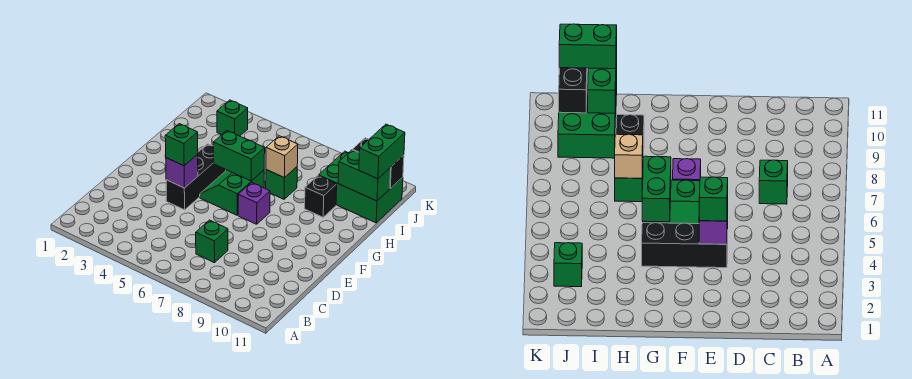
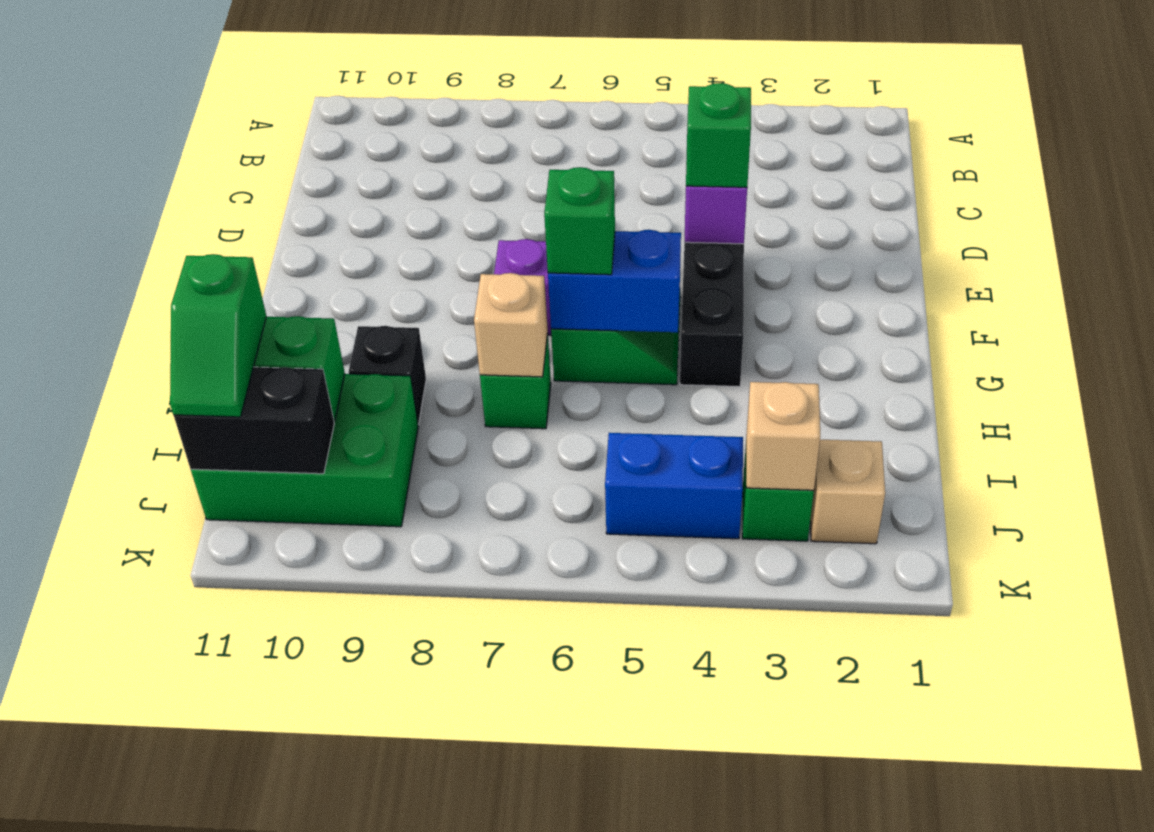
green brick C7 level 1 -> green brick G6 level 3
green brick G5:G6 level 2 -> blue brick G5:G6 level 2
green brick I11:J11 level 3 -> green slope I11:J11 level 3 top I
none -> tan brick J2 level 1
none -> tan brick J3 level 2
none -> blue brick J4:J5 level 1

